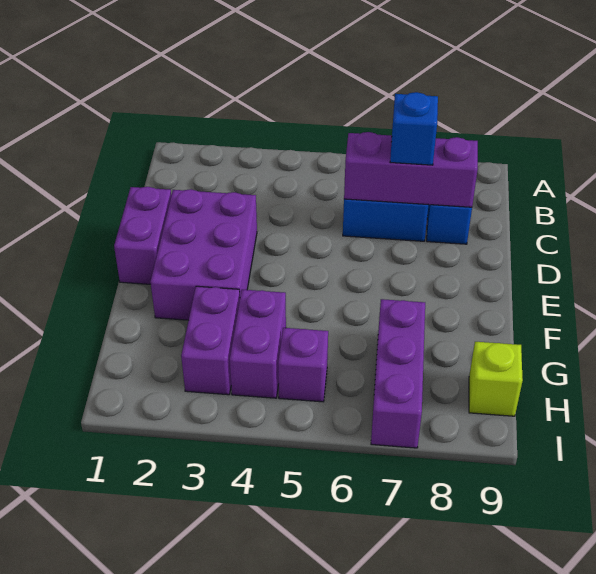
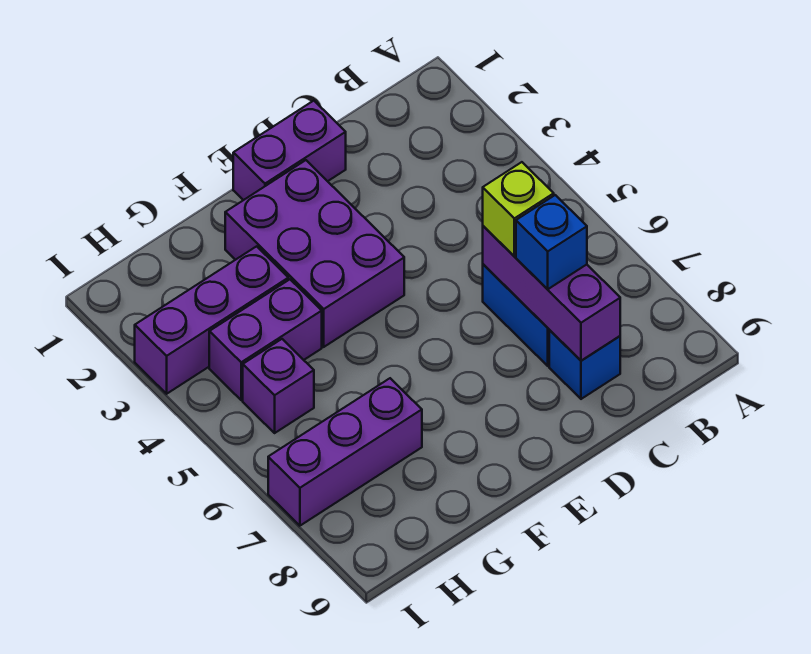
purple brick D2:F3 level 1 -> purple brick E2:F4 level 1
purple brick G3:H3 level 1 -> purple brick G3:I3 level 1
lime brick H9 level 1 -> lime brick C6 level 3

